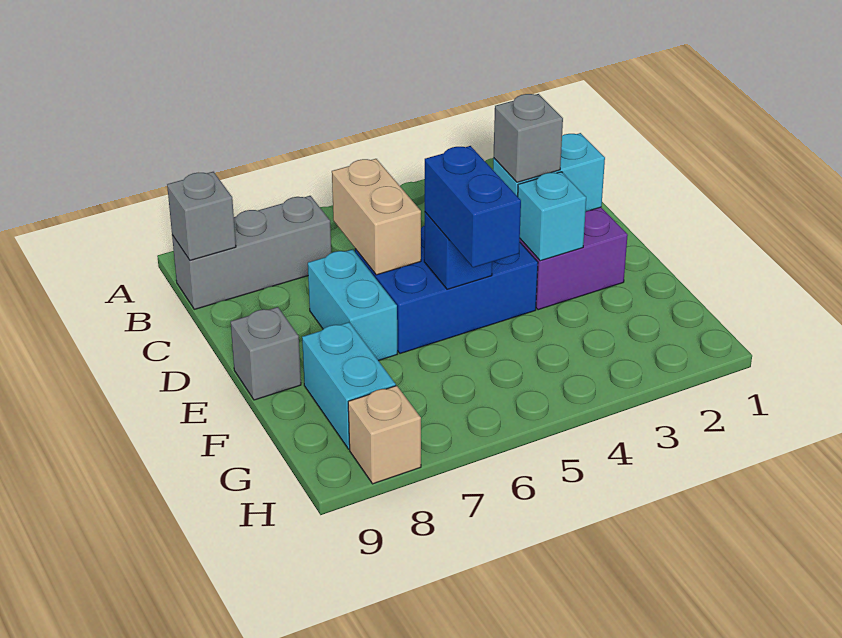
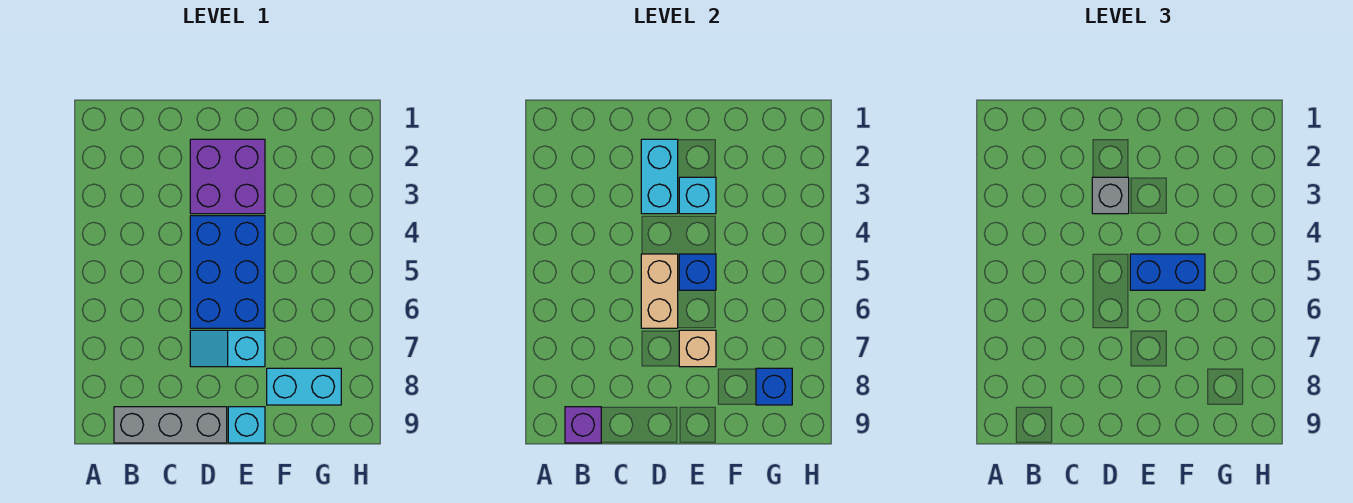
grey brick B7:B9 level 1 -> grey brick B9:D9 level 1
grey brick B9 level 2 -> purple brick B9 level 2
tan brick C6:D6 level 2 -> tan brick D5:D6 level 2
cyan brick D7:E7 level 1 -> cyan slope D7:E7 level 1 top E
grey brick E9 level 1 -> cyan brick E9 level 1
none -> blue brick G8 level 2
tan brick H8 level 1 -> tan brick E7 level 2

